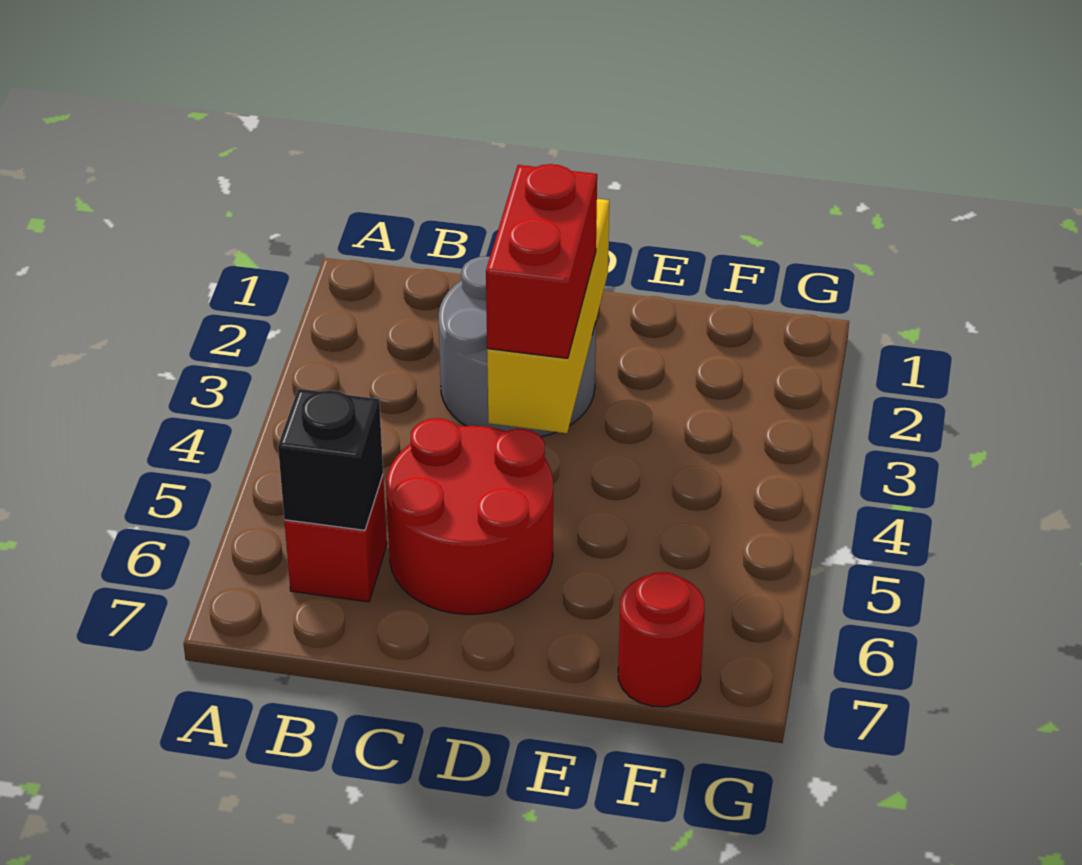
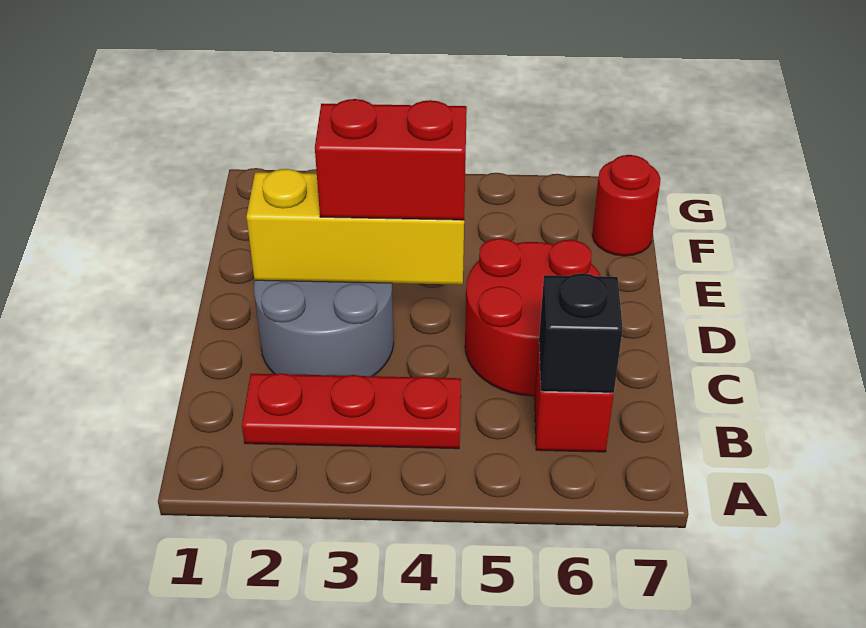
none -> red plate B2:B4 level 1

